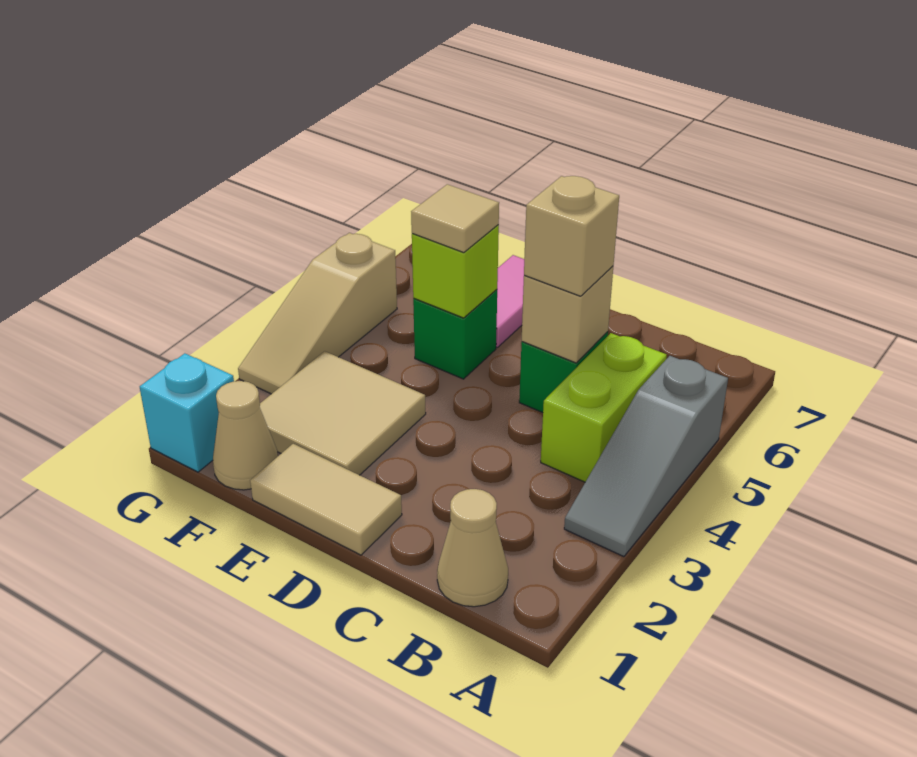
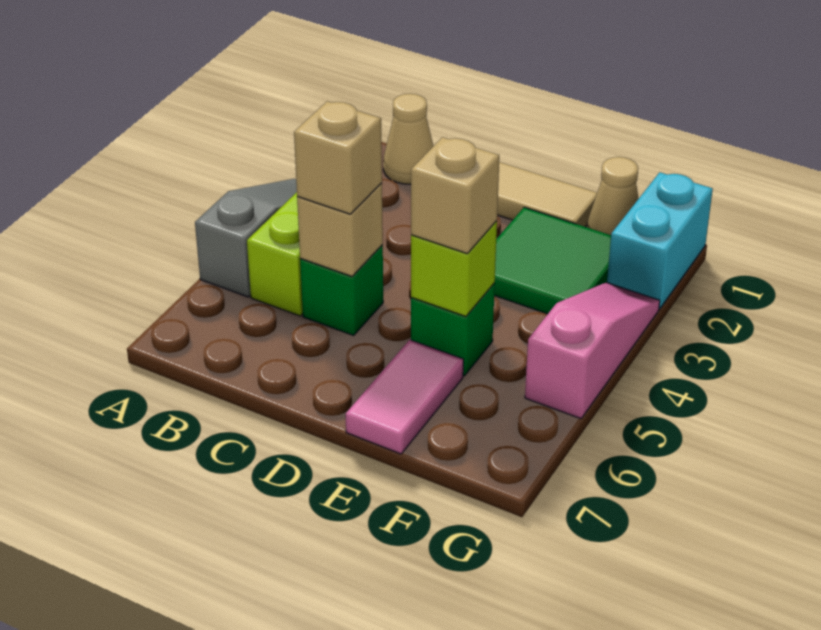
tan tile E2:F3 level 1 -> green tile E2:F3 level 1
tan tile E5 level 3 -> tan brick E5 level 3
cyan brick G1 level 1 -> cyan brick G1:G2 level 1
tan slope G3:G5 level 1 top 5 -> pink slope G3:G5 level 1 top 5

